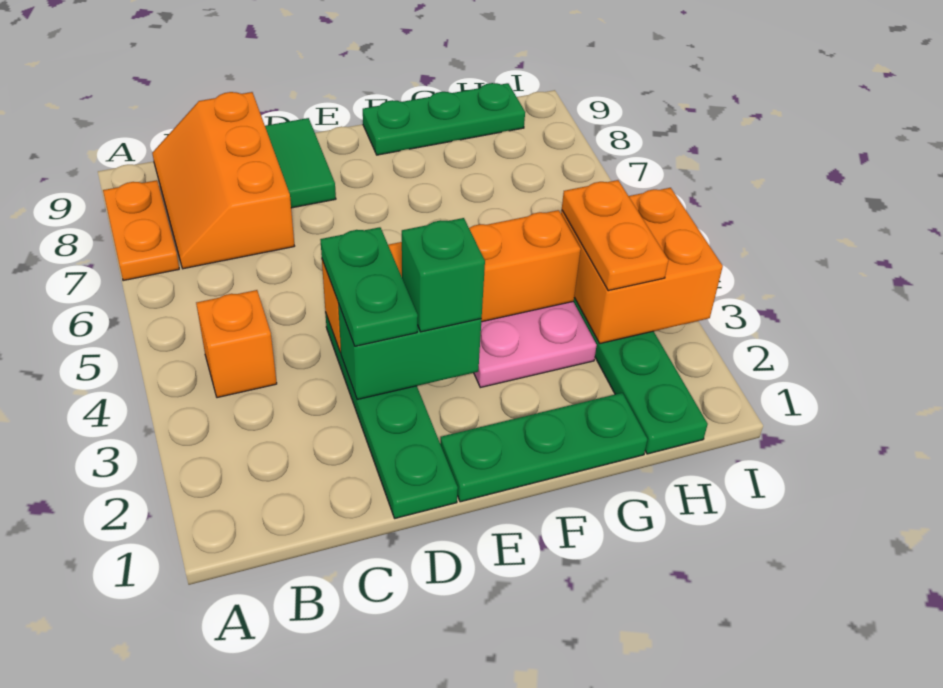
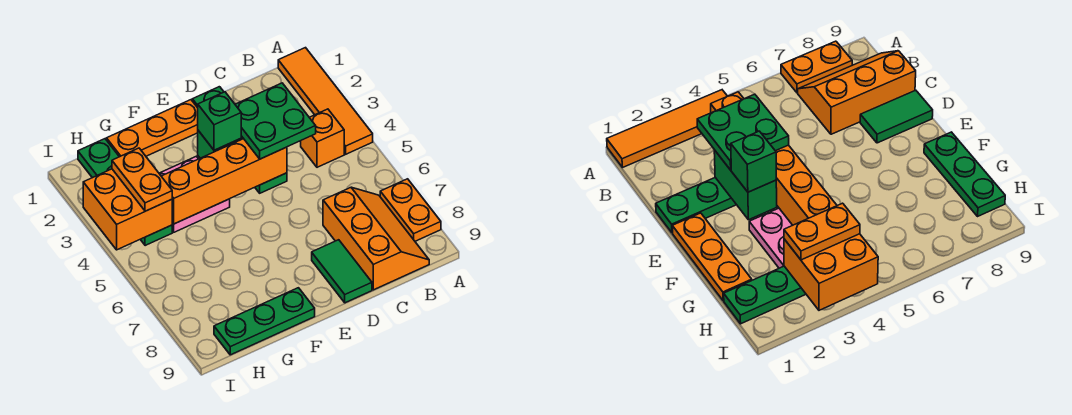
none -> orange tile A1:A4 level 1
green plate D3:D4 level 3 -> green plate C3:D4 level 3
green plate E1:G1 level 1 -> orange plate E1:G1 level 1

